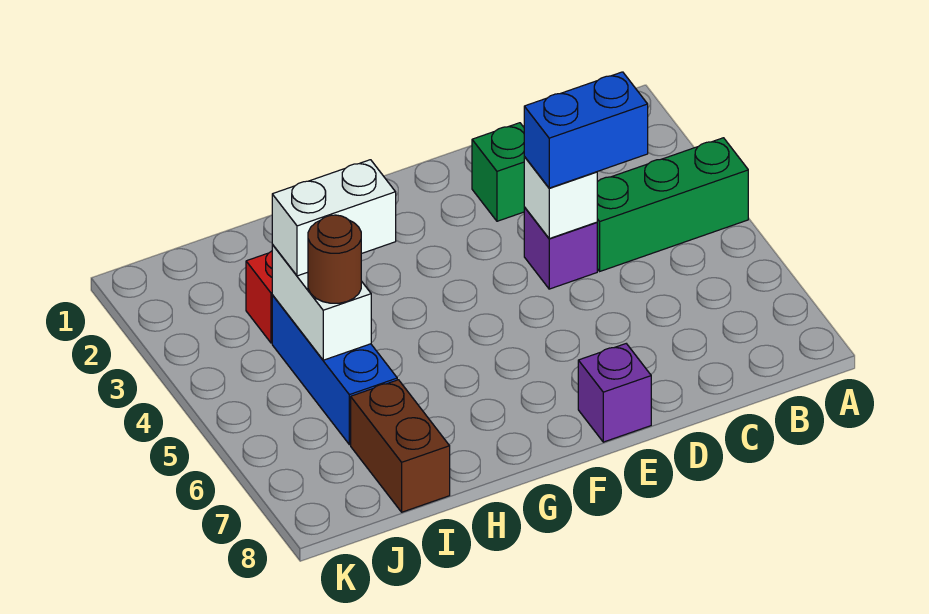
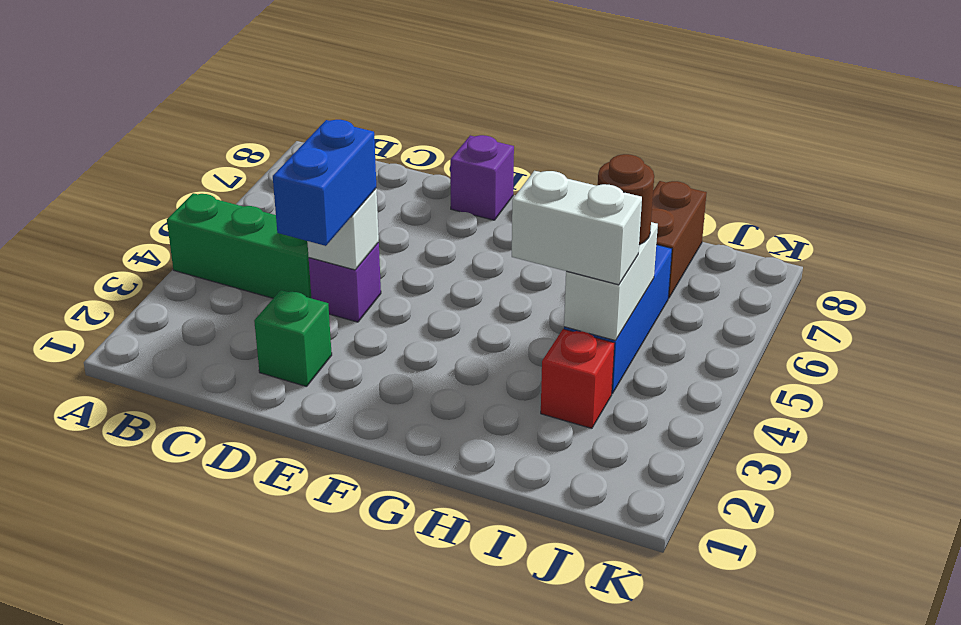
blue brick C4:D4 level 3 -> blue brick D3:D4 level 3

